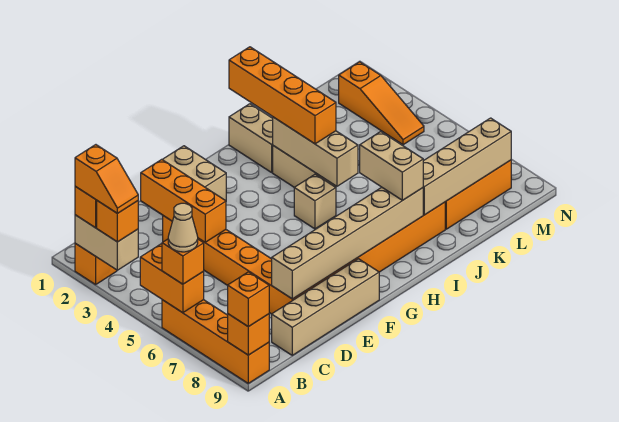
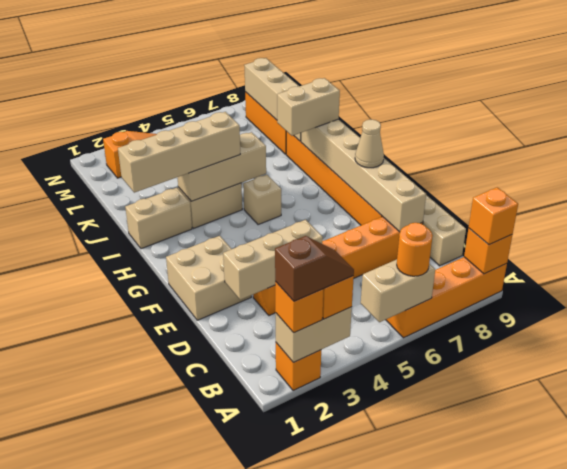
orange slope A2:A3 level 4 top 2 -> brown slope A2:A3 level 4 top 2
orange brick A5:A6 level 2 -> tan brick A5:A6 level 2
orange brick A6 level 3 -> orange round brick A6 level 3
tan cone A6 level 4 -> tan cone F8 level 3
orange brick D2:D4 level 2 -> tan brick D2:D4 level 2
orange brick I1:I4 level 3 -> tan brick I1:I4 level 3

